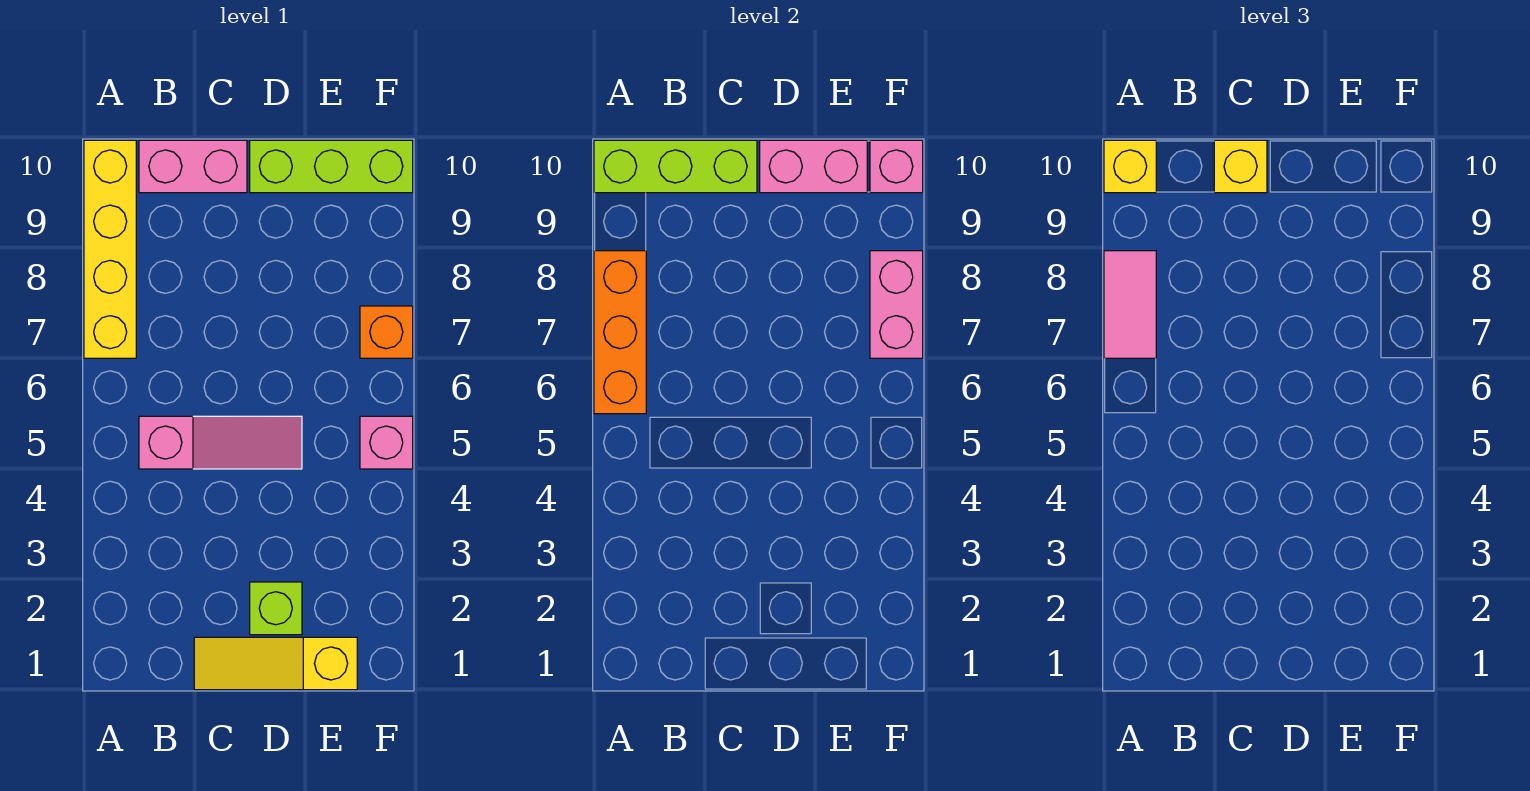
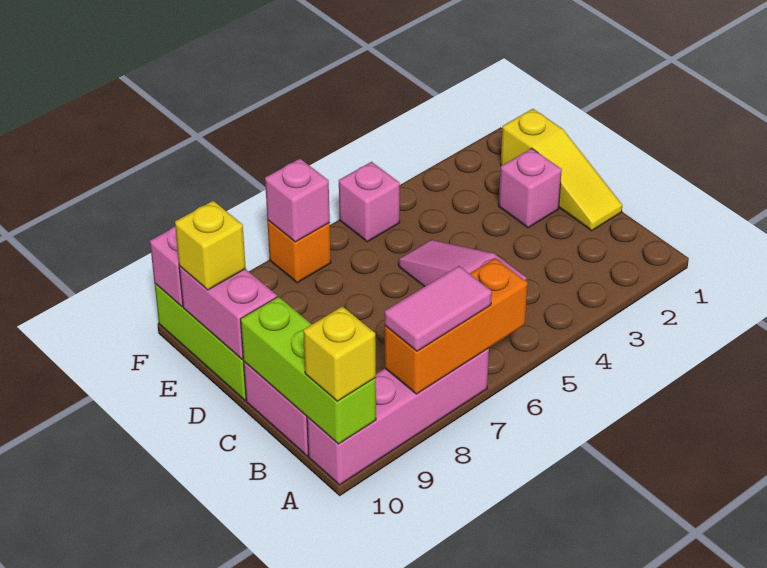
yellow brick A7:A10 level 1 -> pink brick A7:A10 level 1
yellow brick C10 level 3 -> yellow brick E10 level 3
lime brick D2 level 1 -> pink brick D2 level 1
pink brick F7:F8 level 2 -> pink brick F7 level 2

